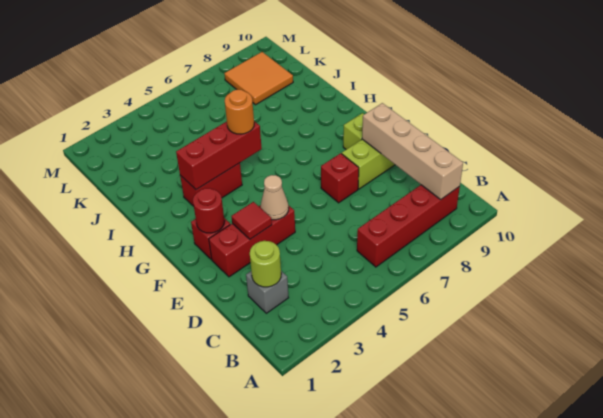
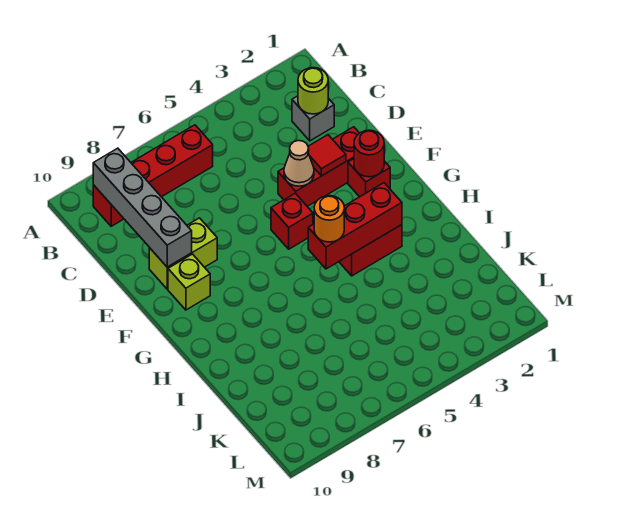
tan brick B9:E9 level 2 -> grey brick B9:E9 level 2
red brick E7 level 1 -> red brick F5 level 1
orange tile K8:L9 level 1 -> none

